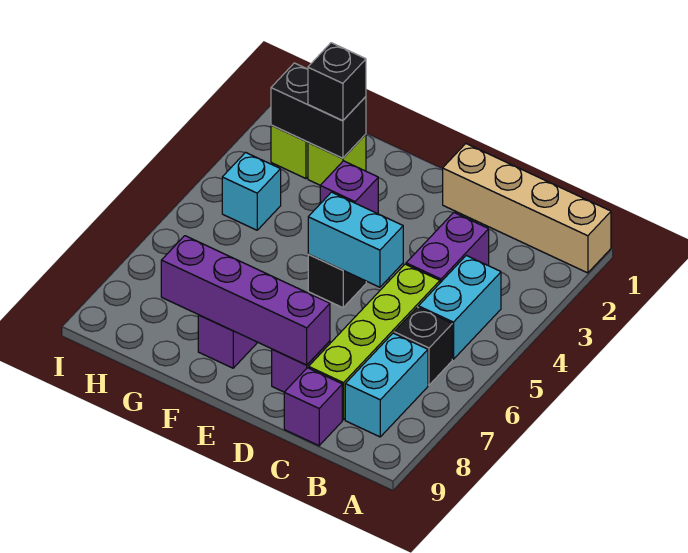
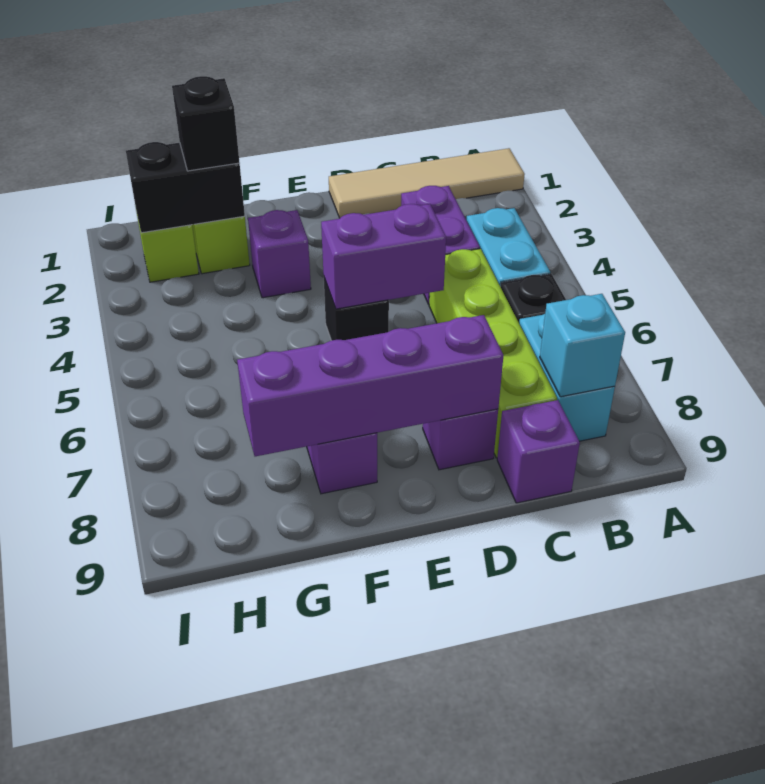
tan brick A1:D1 level 1 -> tan tile A1:D1 level 1
cyan brick D5:E5 level 2 -> purple brick D5:E5 level 2
cyan brick H4 level 1 -> cyan brick B8 level 2

